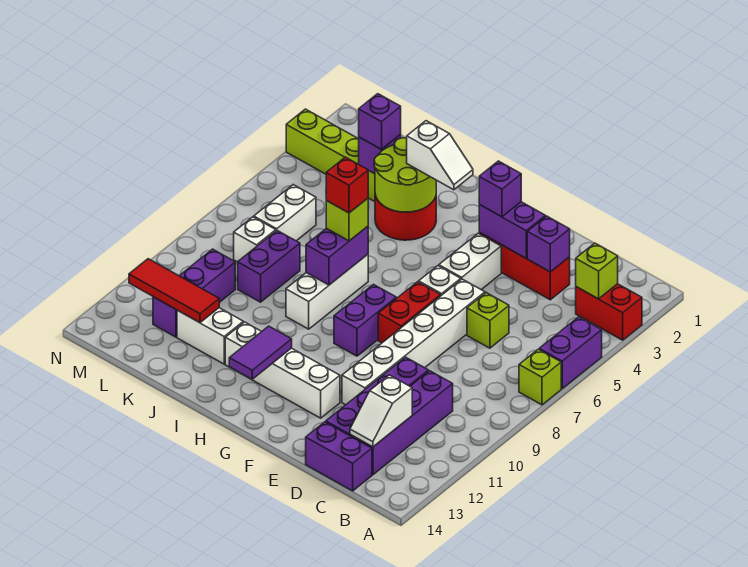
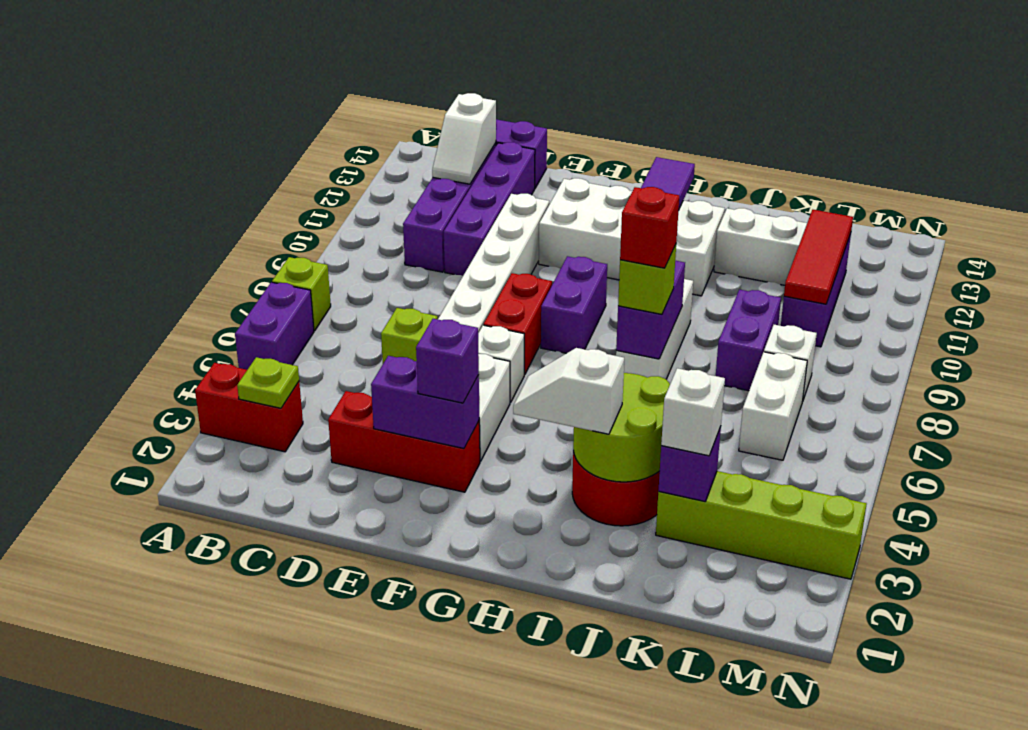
lime brick B3 level 2 -> lime plate B3 level 2
white slope C12:C13 level 2 top 12 -> white slope C12:C13 level 2 top 13
purple brick D3 level 2 -> none
white brick F12:I12 level 1 -> white brick F11:I12 level 1
purple brick K3 level 3 -> white brick K3 level 3
red tile K12:M12 level 2 -> red tile L10:L12 level 2

